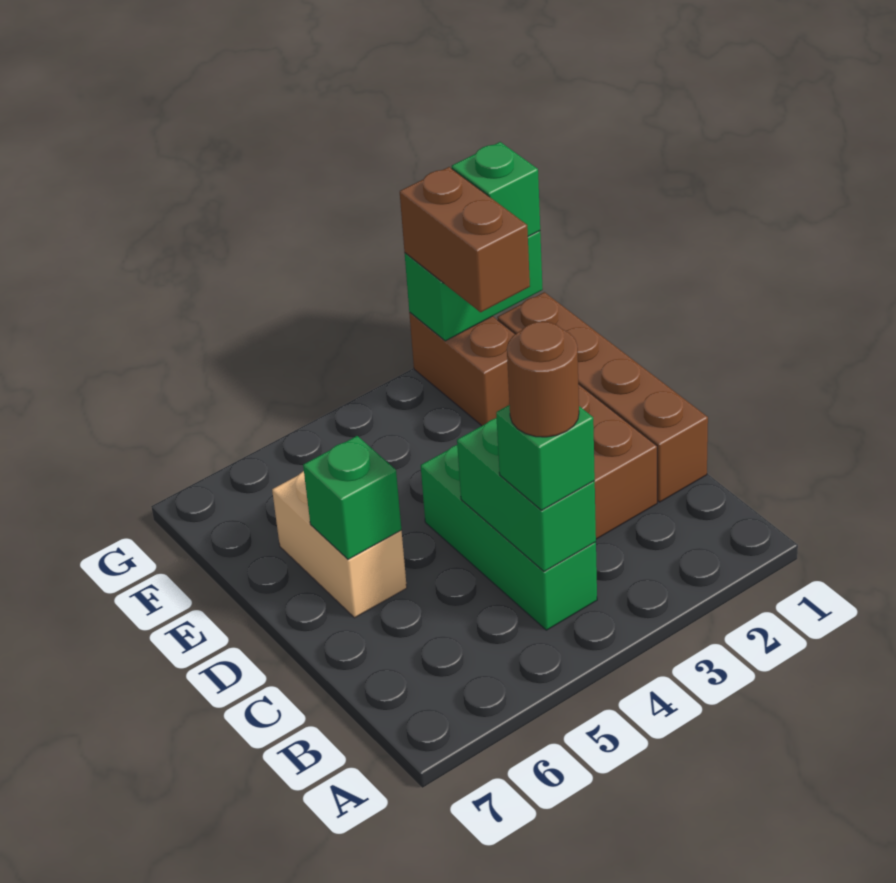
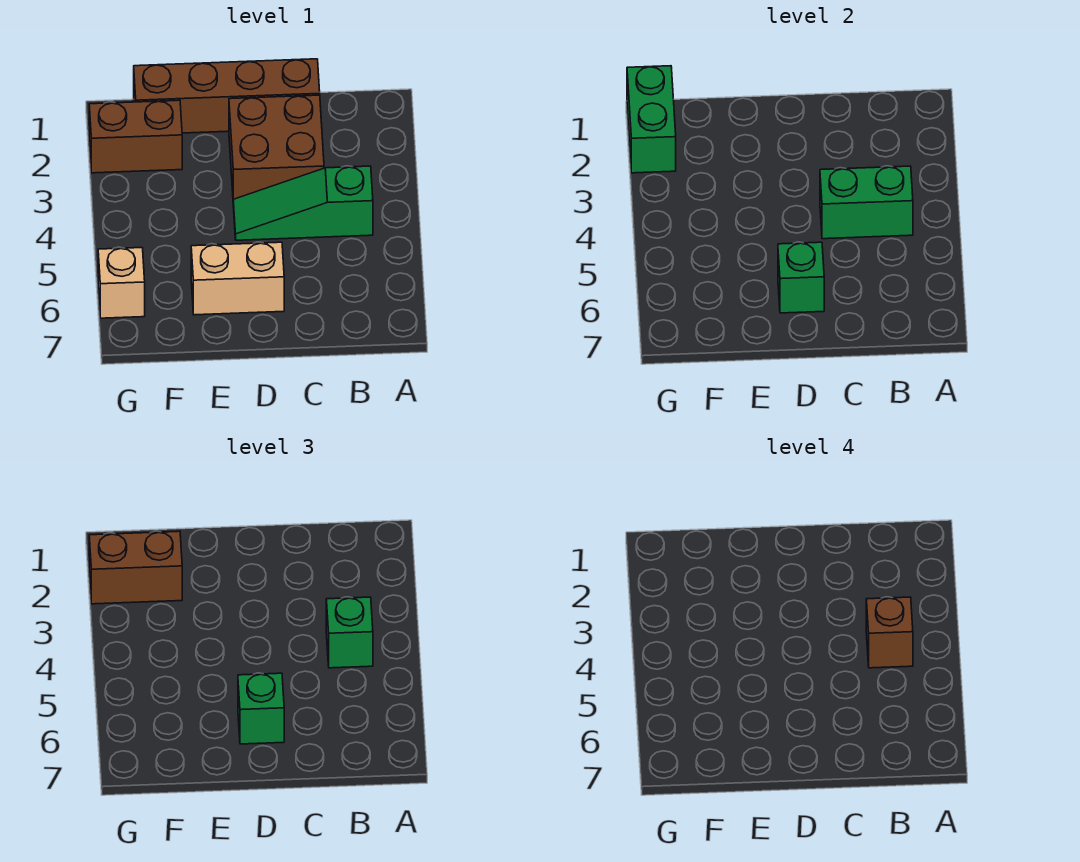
green brick B4:D4 level 1 -> green slope B4:D4 level 1 top B
brown round brick B4 level 4 -> brown brick B4 level 4
green brick G1 level 3 -> green brick D6 level 3
none -> tan brick G6 level 1

